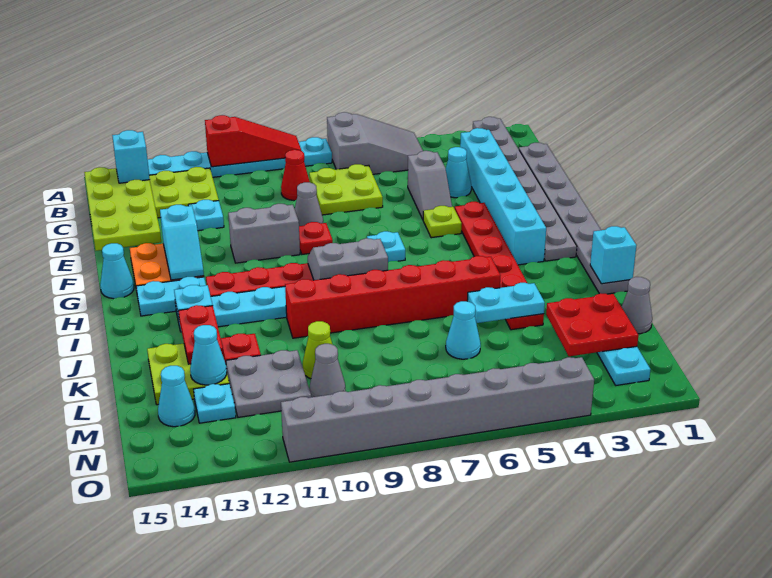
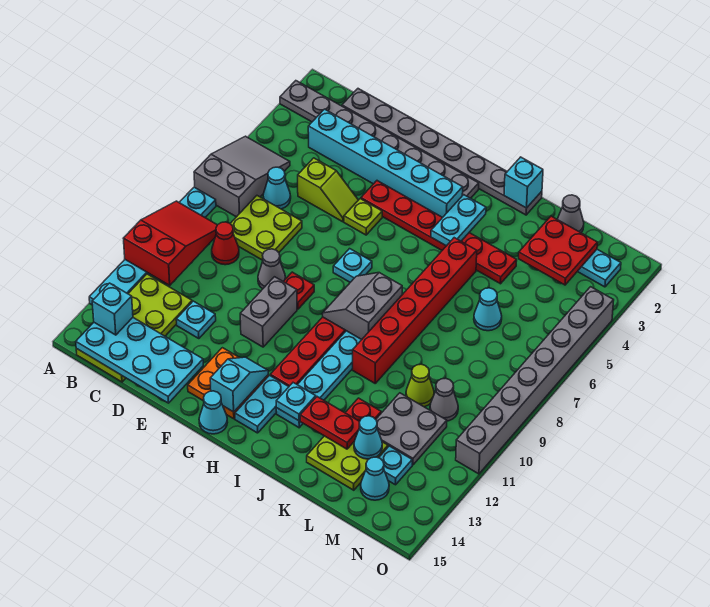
red slope A9:A11 level 2 top 11 -> red slope A9:B11 level 2 top 11
lime plate B14:E15 level 2 -> cyan plate B14:E15 level 2
cyan cone D4 level 1 -> cyan cone C6 level 1
grey slope D5:E5 level 1 top D -> lime slope D5:E5 level 1 top D
cyan slope F13:G13 level 2 top F -> cyan slope G13:G14 level 2 top 14
cyan plate K4:K5 level 2 -> cyan plate I3:I4 level 2

